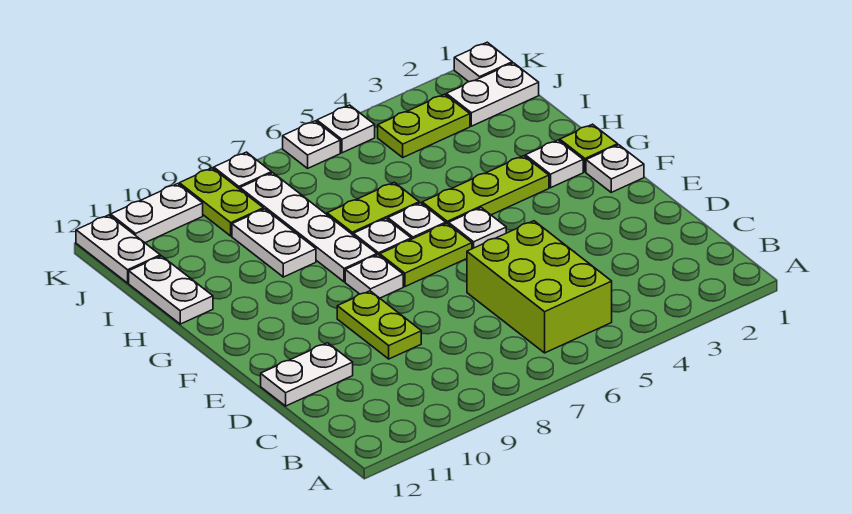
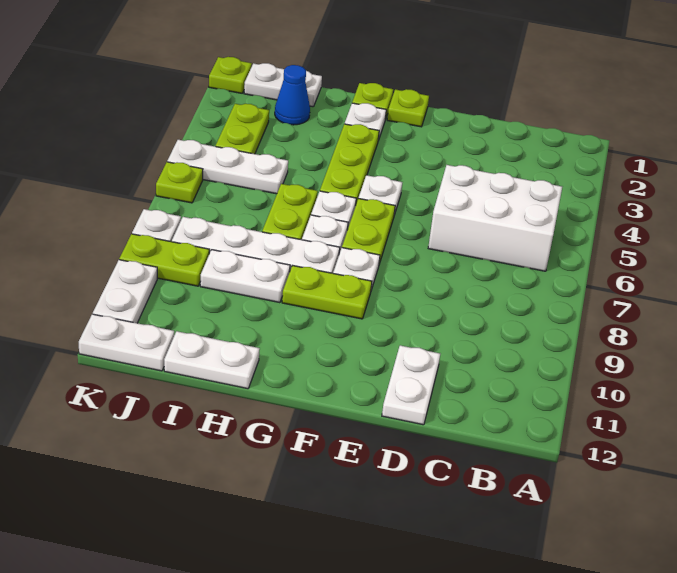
lime brick B5:D6 level 1 -> white brick B5:D6 level 1
lime plate D9:E9 level 1 -> lime plate F9:G9 level 1
white plate F1 level 1 -> lime plate F1 level 1
none -> blue cone I2 level 1
white plate J1:J2 level 1 -> white plate I1:J1 level 1
white plate K1 level 1 -> lime plate K1 level 1
white plate K5 level 1 -> white plate I5:K5 level 1
white plate K6 level 1 -> lime plate K6 level 1

